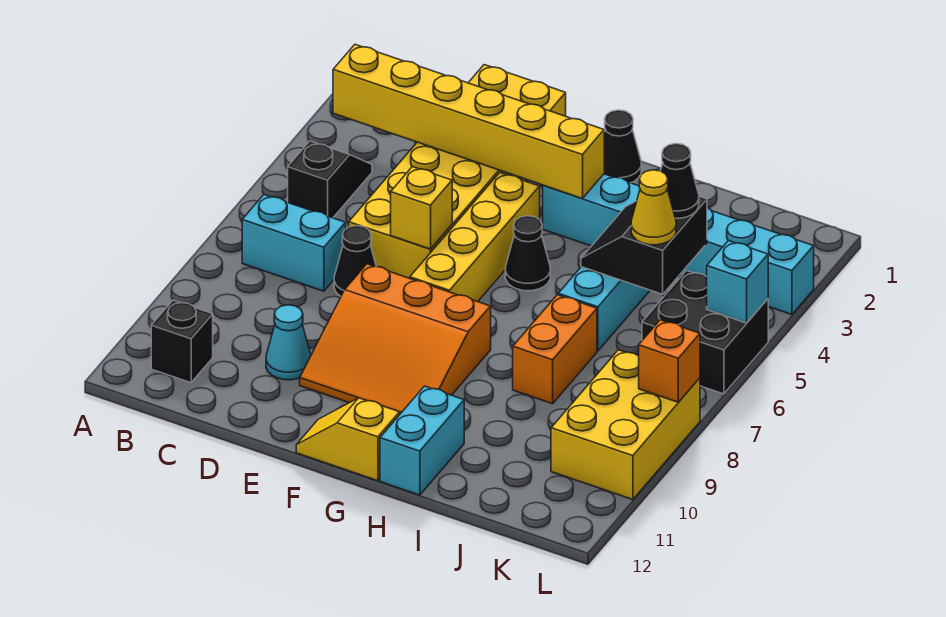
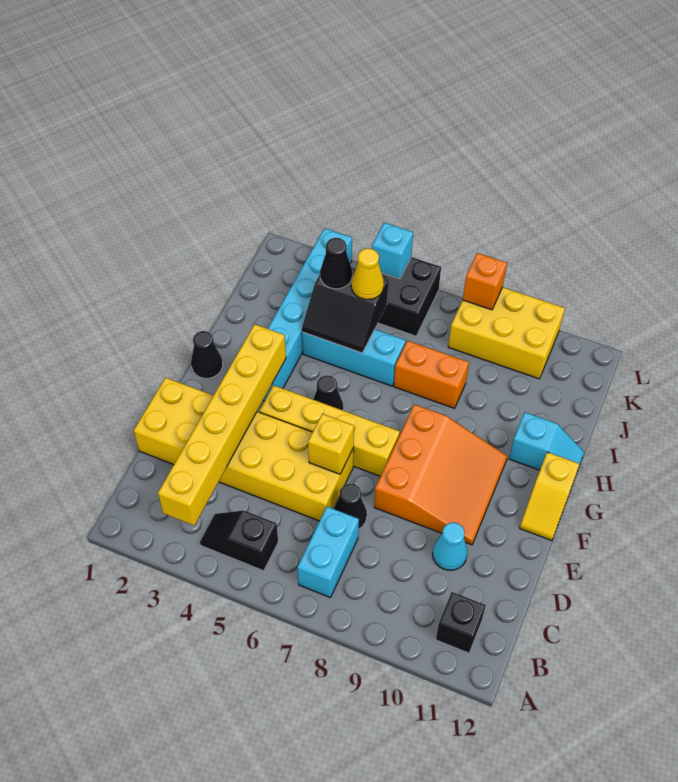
cyan brick H11:H12 level 1 -> cyan slope H11:H12 level 1 top 11

